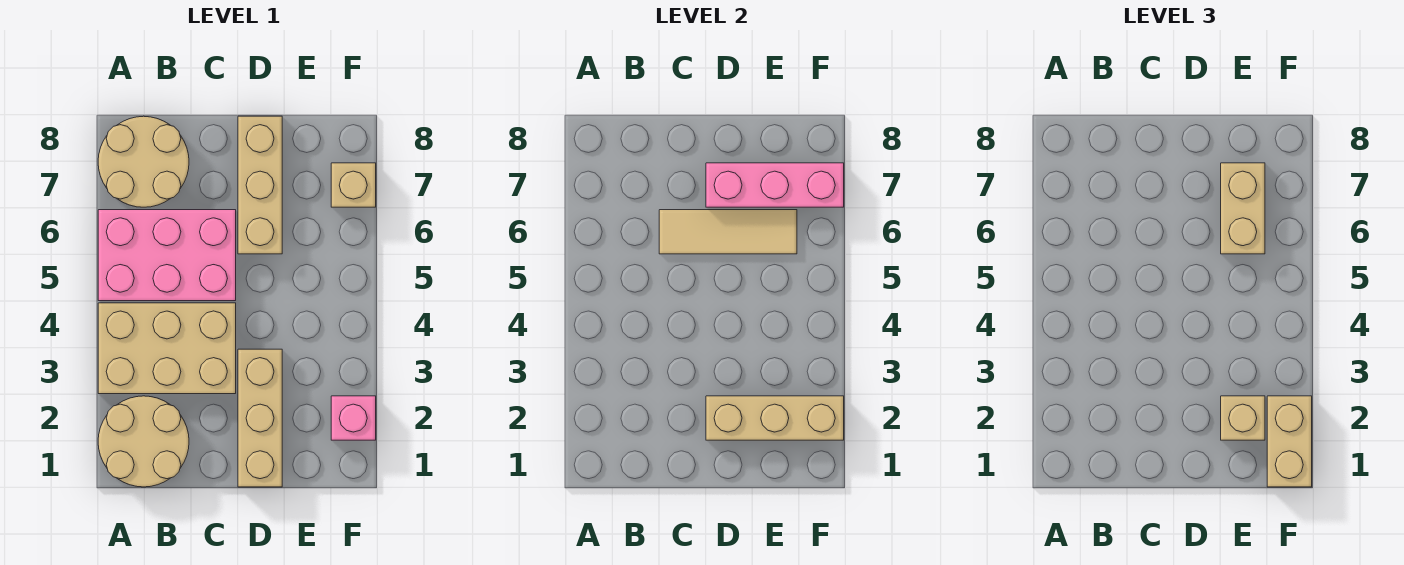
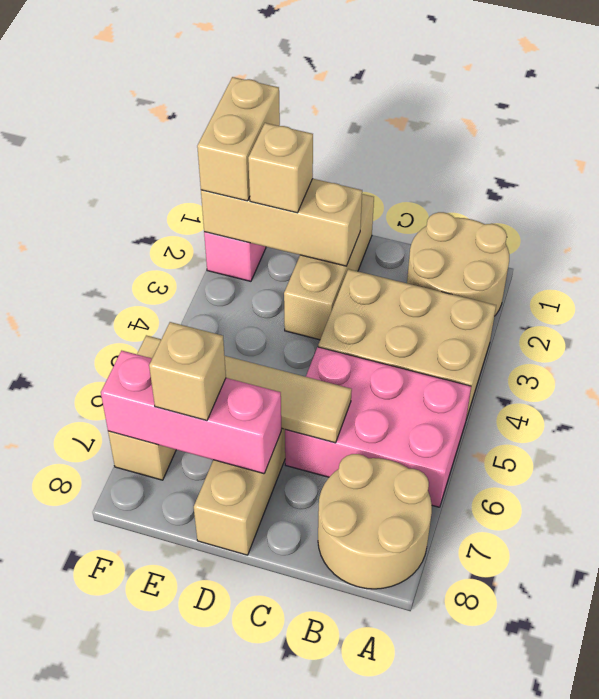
tan tile C6:E6 level 2 -> tan tile C6:F6 level 2
tan brick E6:E7 level 3 -> tan brick E7 level 3

